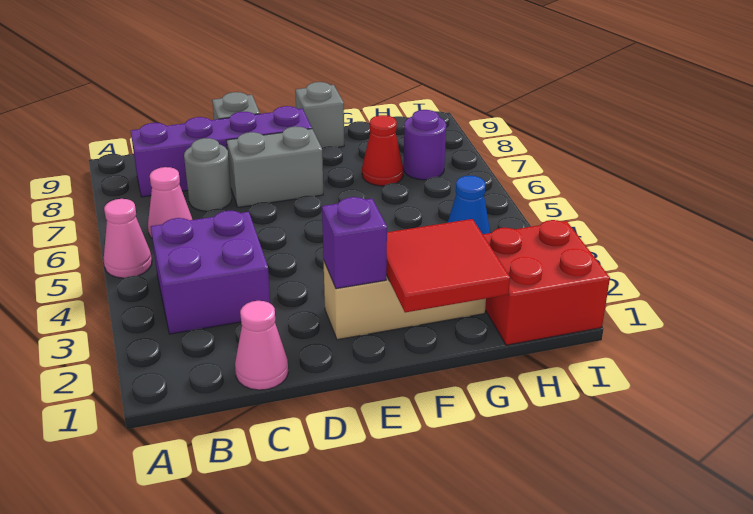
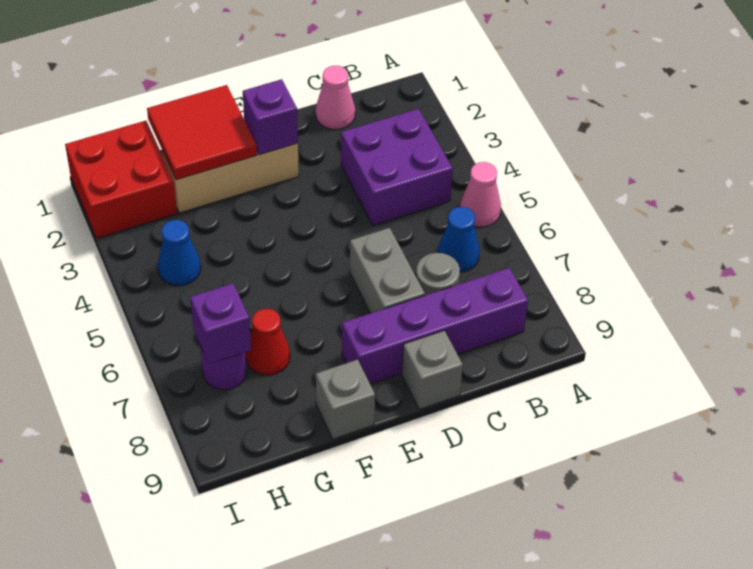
pink cone B6 level 1 -> blue cone B6 level 1
grey brick D7:E7 level 1 -> grey brick D6:D7 level 1
none -> purple brick H7 level 2

